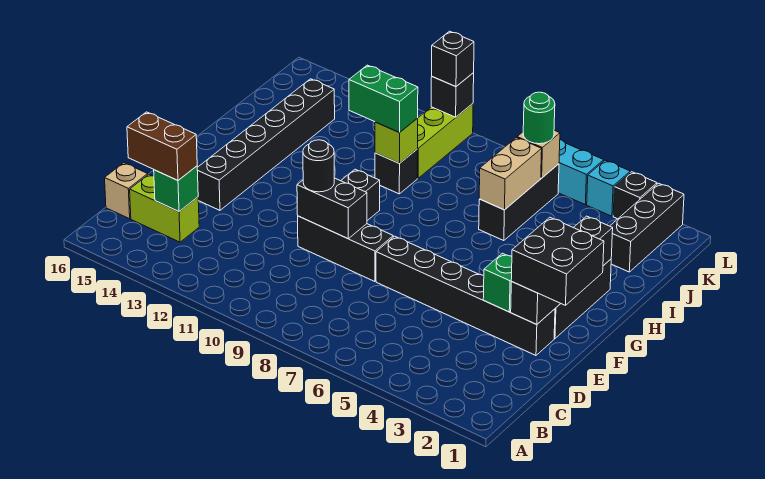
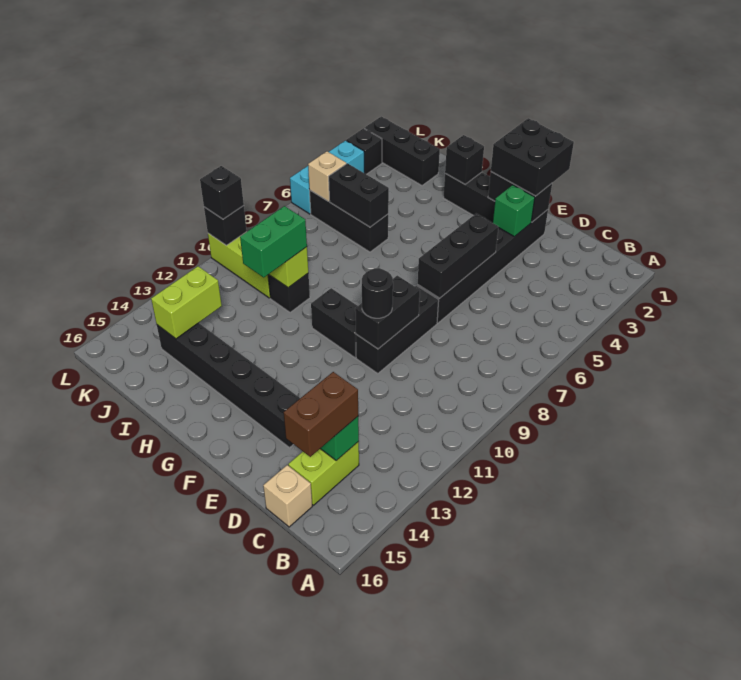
none -> black brick E5:E7 level 2
tan brick I6:J6 level 2 -> black brick I6:J6 level 2
none -> lime brick J13:J14 level 2
green round brick K6 level 3 -> none

